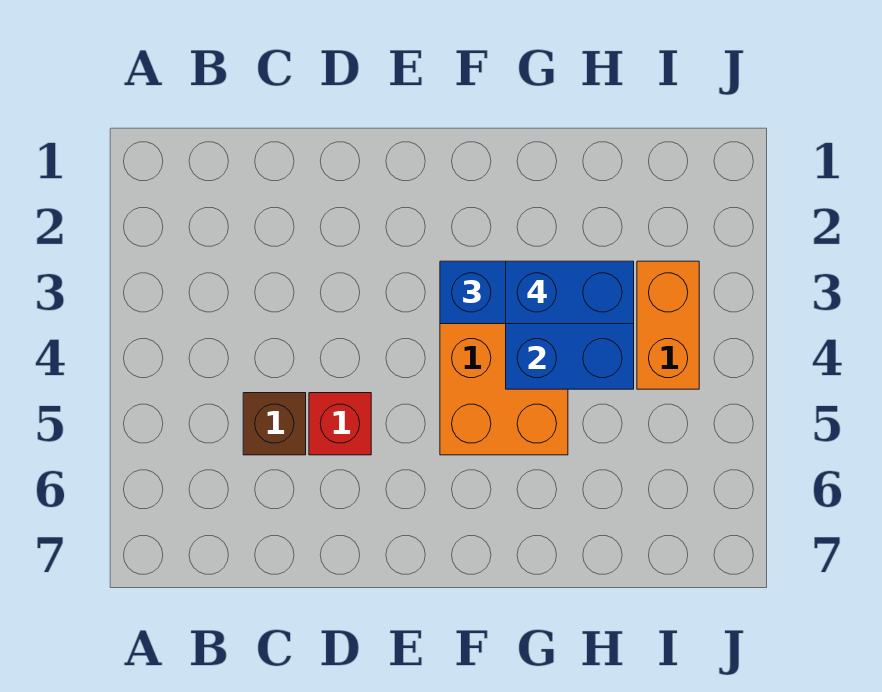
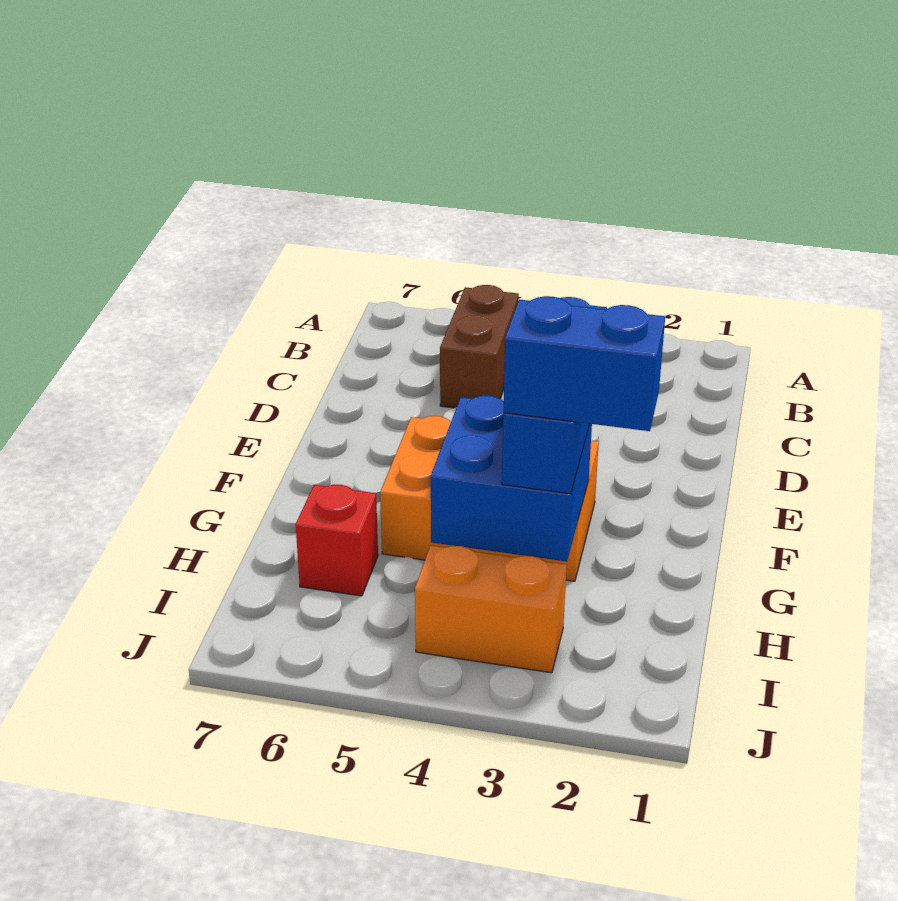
brown brick C5 level 1 -> brown brick B5:C5 level 1
red brick D5 level 1 -> red brick H6 level 1
blue brick G3:H3 level 4 -> blue brick H2:H3 level 4

